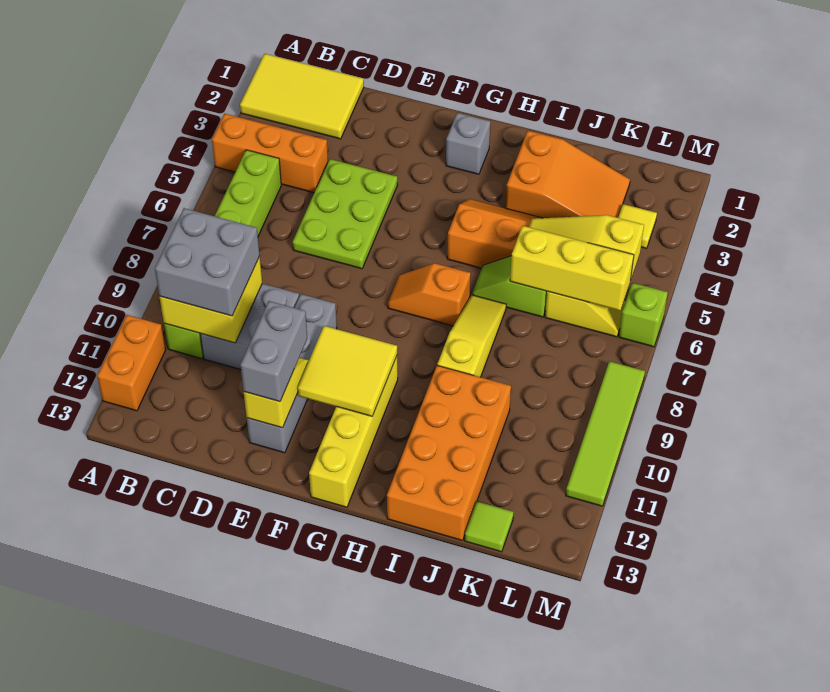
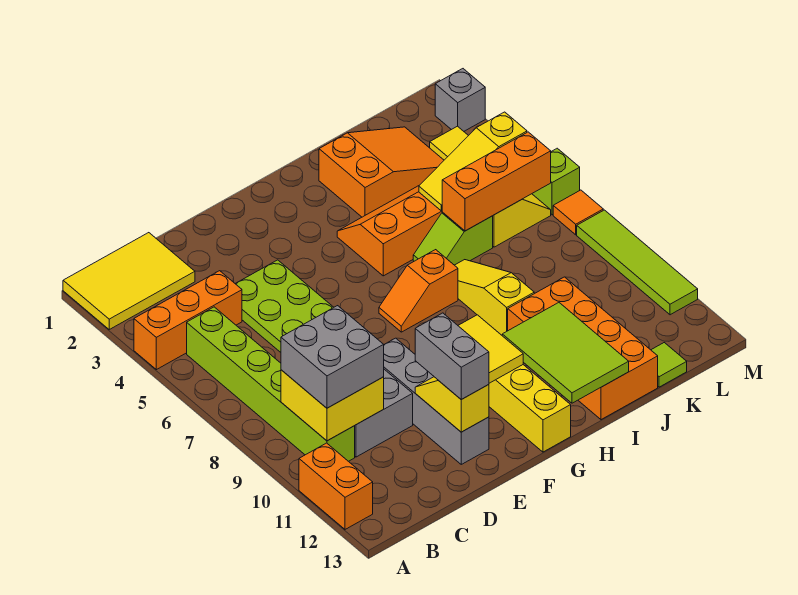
grey brick G2 level 1 -> grey brick M2 level 1
none -> lime tile H11:I13 level 2
yellow brick J6:L6 level 2 -> orange brick J6:L6 level 2
none -> orange tile M7 level 1

